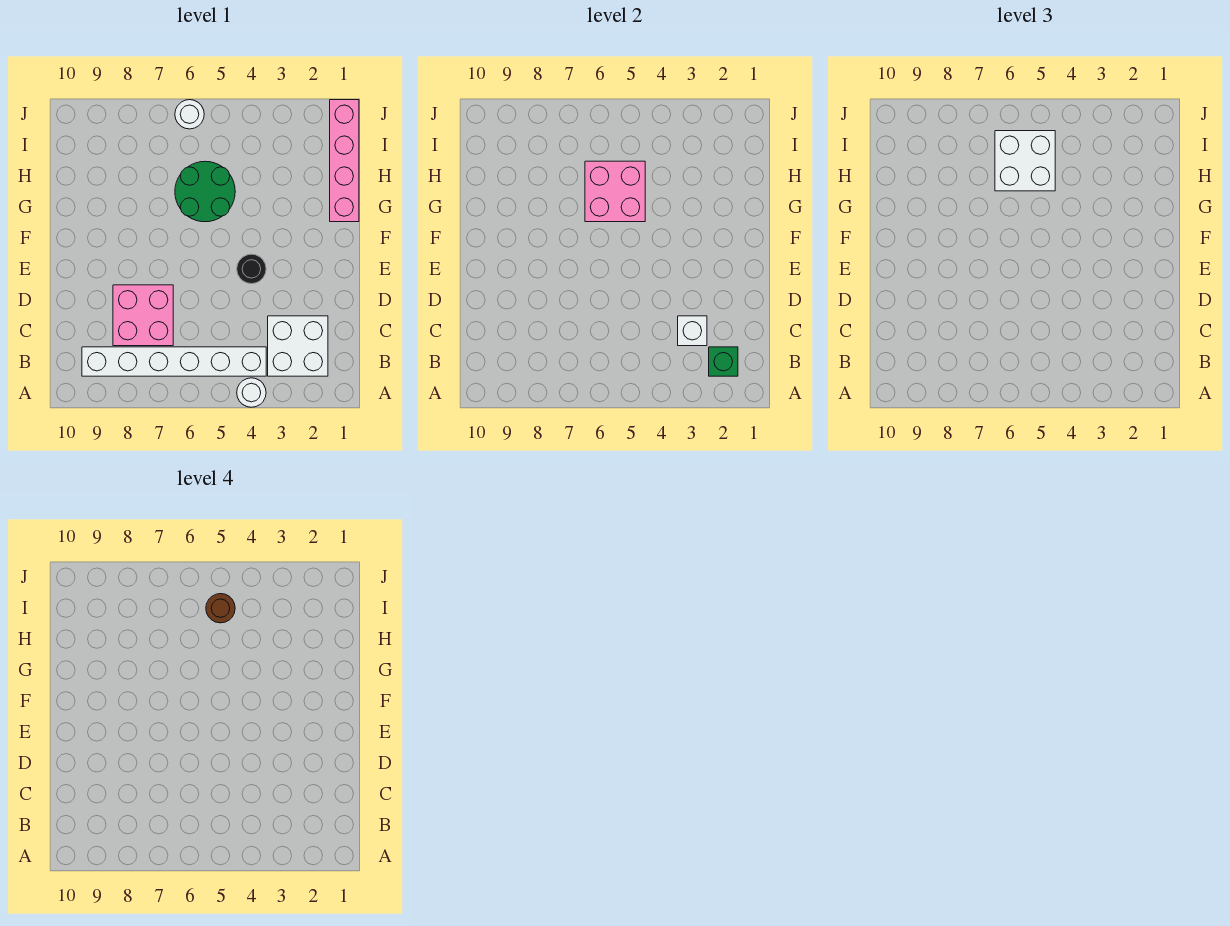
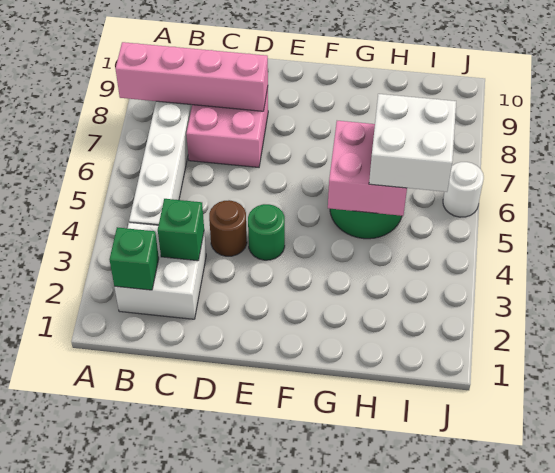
white round brick A4 level 1 -> none
white brick C3 level 2 -> green brick C3 level 2
black round brick E4 level 1 -> green round brick E4 level 1
pink brick G1:J1 level 1 -> pink brick A8:D8 level 2
brown round brick I5 level 4 -> brown round brick D4 level 1

